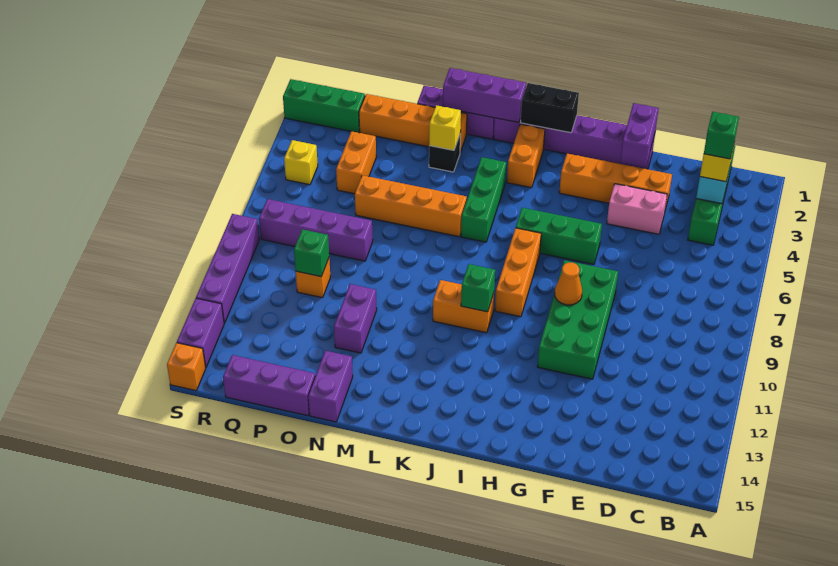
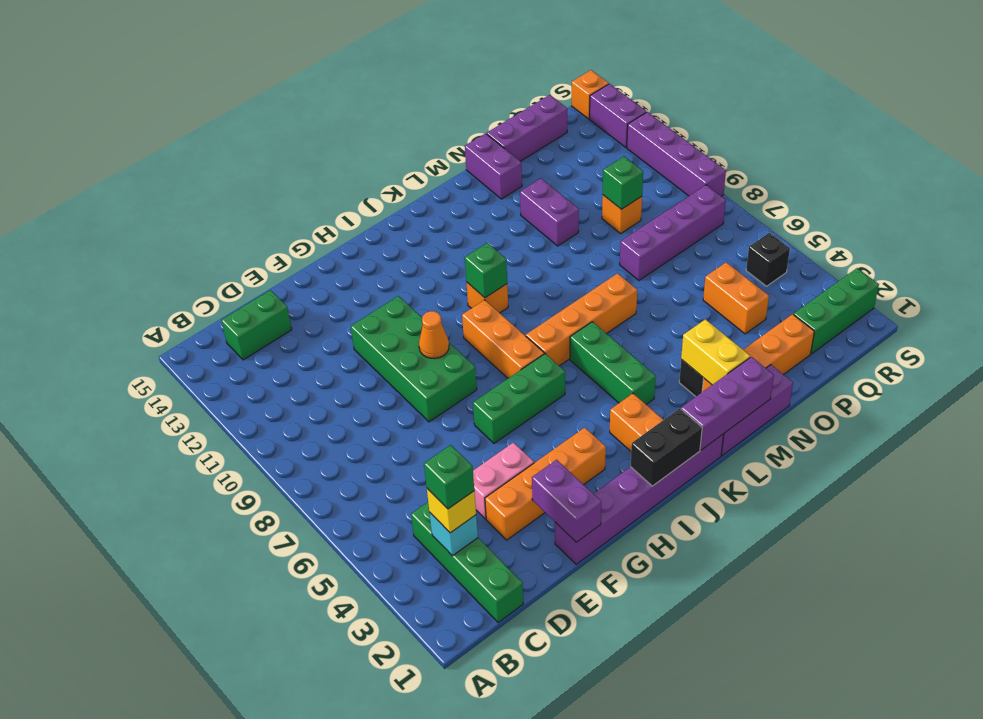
none -> green brick C14:D14 level 1
orange brick J10:K10 level 1 -> orange brick J10 level 1
orange brick L6:O6 level 1 -> orange brick J7:M7 level 1
yellow brick M3 level 2 -> yellow brick M2:M3 level 2
yellow brick R5 level 1 -> black brick R5 level 1

